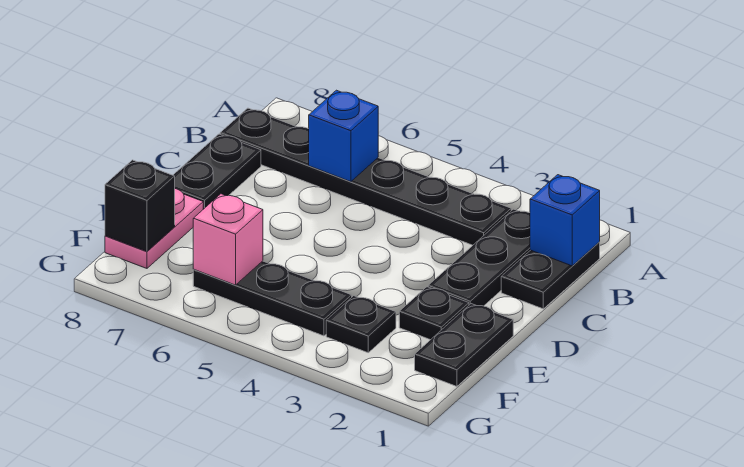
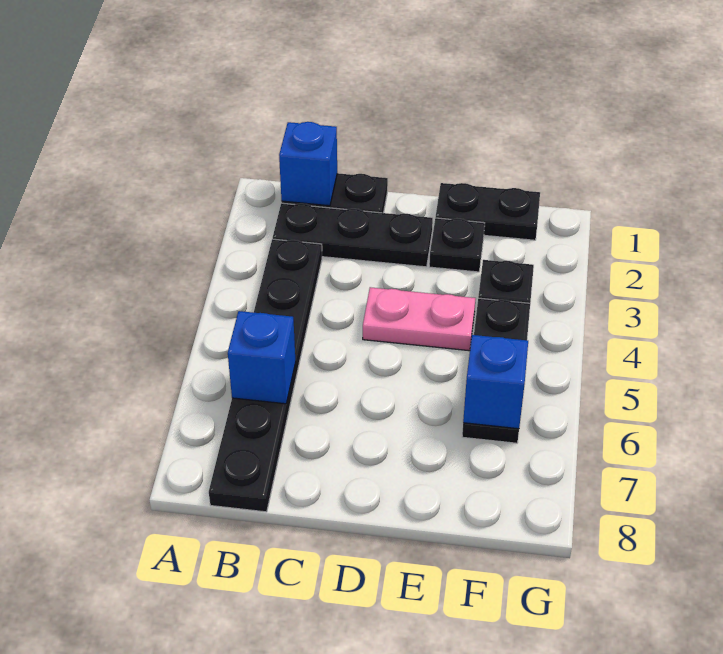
black plate C8:D8 level 1 -> none
pink plate E8:F8 level 1 -> pink plate D4:E4 level 1
pink brick F6 level 2 -> blue brick F6 level 2
black brick F8 level 2 -> none

